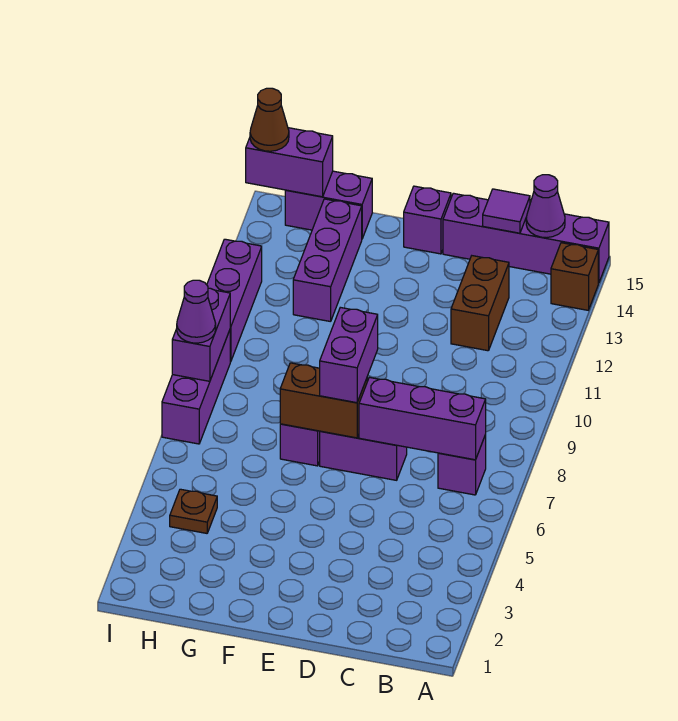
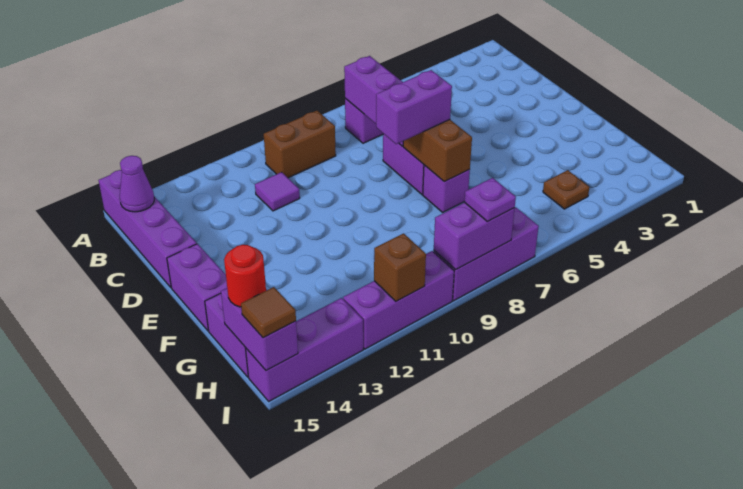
brown brick A14 level 1 -> brown brick I11 level 2
brown brick C12:C13 level 1 -> brown brick B9:B10 level 1
purple tile C15 level 2 -> purple tile C11 level 1
purple brick E15 level 1 -> purple brick E15:F15 level 1
purple brick G12:G14 level 1 -> purple brick I13:I15 level 1
none -> red round brick H15 level 3
purple cone I8 level 3 -> purple plate I8 level 3
brown cone I15 level 3 -> brown tile I15 level 3

